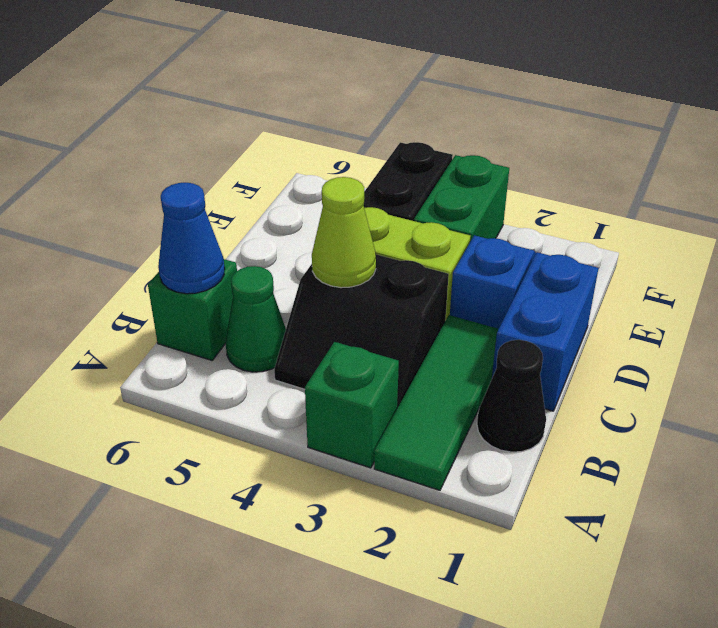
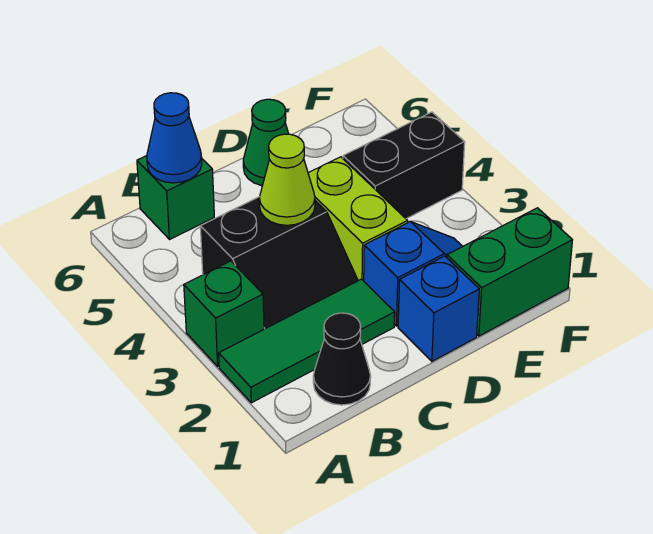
black slope B3:C4 level 1 top C -> black slope B3:C4 level 1 top 4
green cone B5 level 1 -> green cone D6 level 1
blue brick C1:D1 level 1 -> blue brick D1 level 1
green brick E3:F3 level 1 -> green brick E1:F1 level 1

